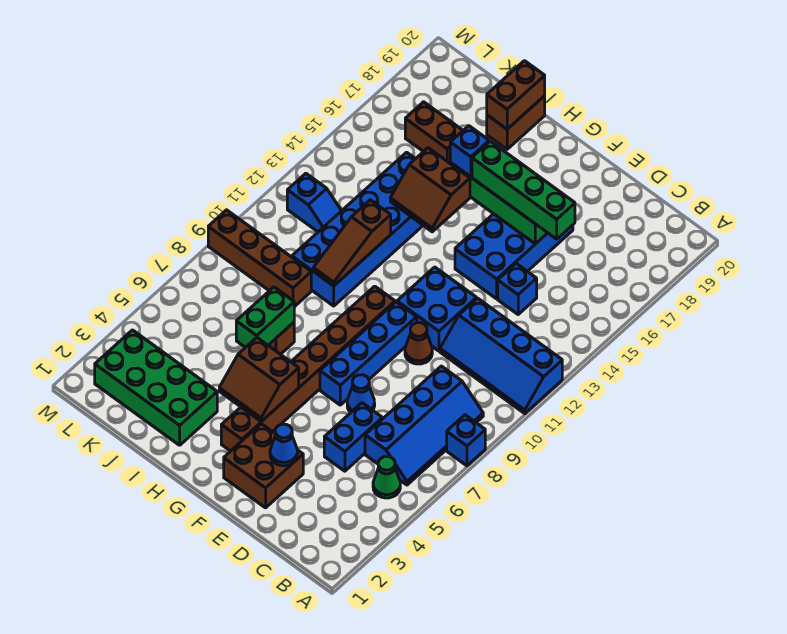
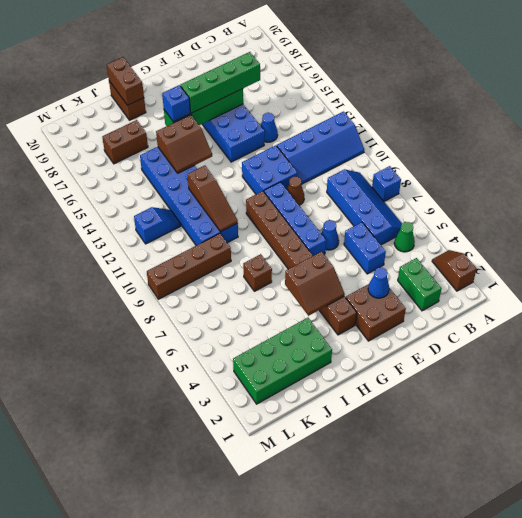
none -> brown slope A2:A3 level 1 top 2
blue brick D14 level 1 -> blue cone D14 level 1
green brick I6:I7 level 2 -> green brick C2:C3 level 1

